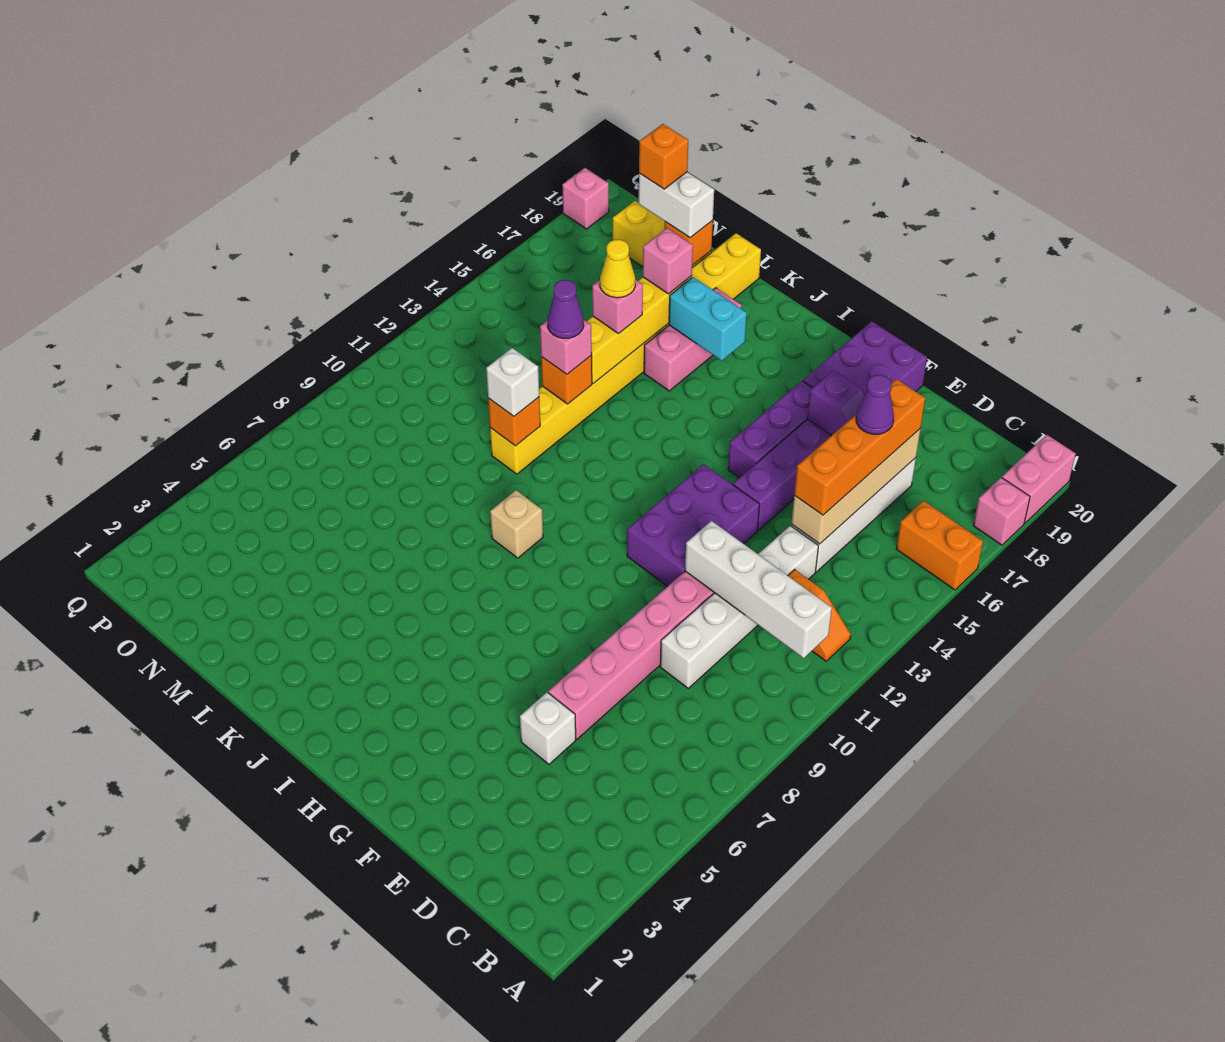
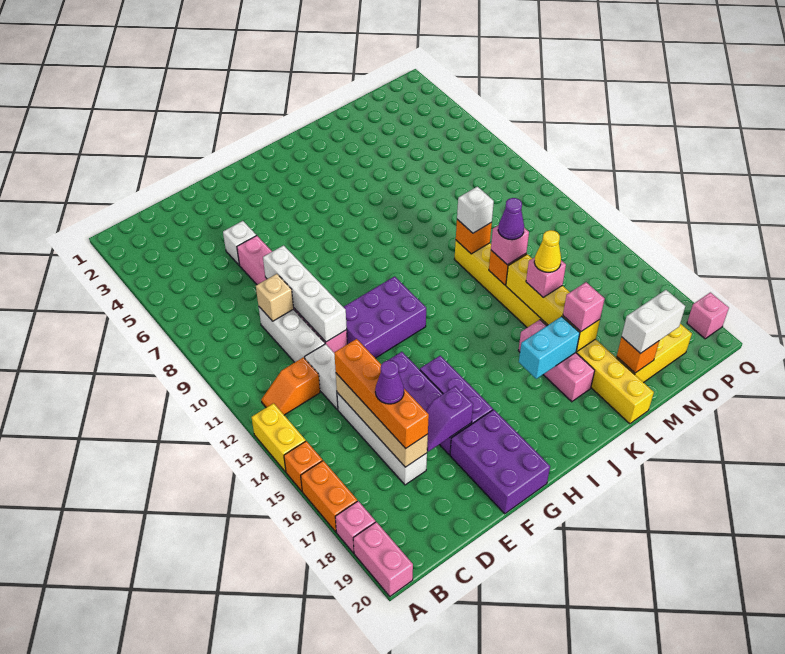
none -> yellow brick A13:A14 level 1
orange brick A16:B16 level 1 -> orange brick A16:A17 level 1
white brick B11:E11 level 2 -> white brick E8:E11 level 2
purple brick F11:G13 level 1 -> purple brick F11:H12 level 1
tan brick J9 level 1 -> tan brick D9 level 2
orange brick N19 level 4 -> orange brick A15 level 1

